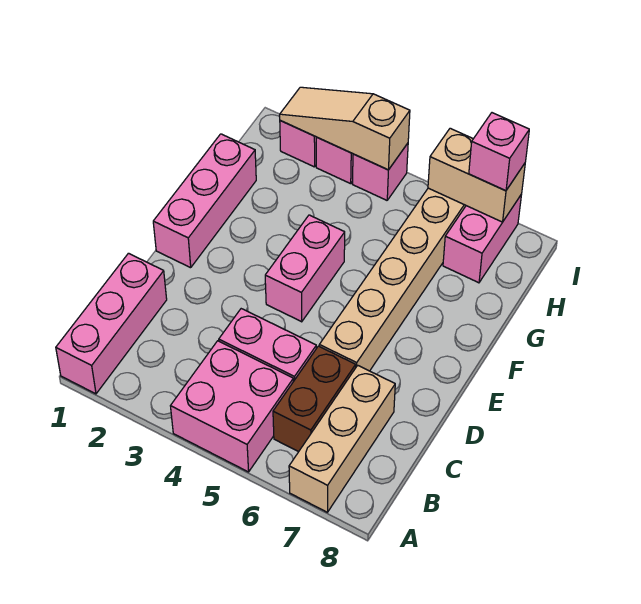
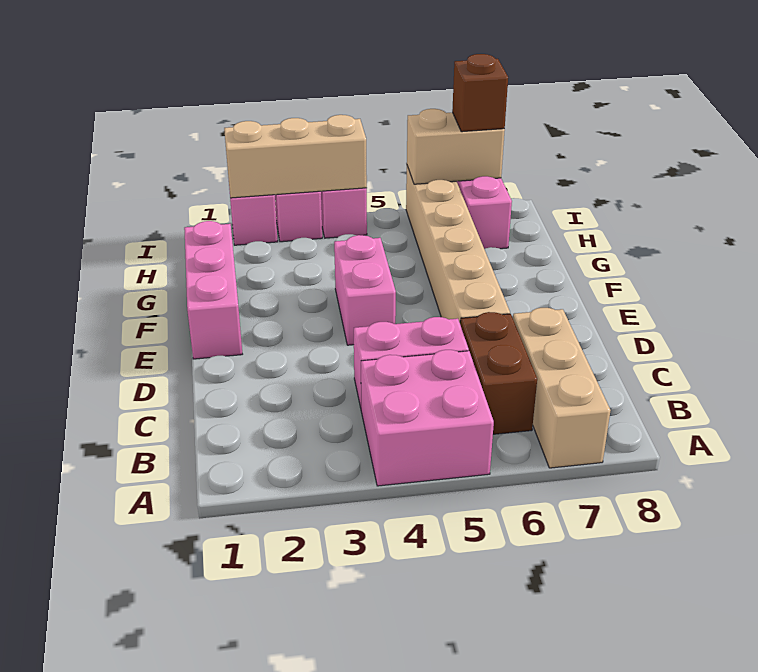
pink brick A1:C1 level 1 -> none
tan slope I2:I4 level 2 top 4 -> tan brick I2:I4 level 2
pink brick I7 level 3 -> brown brick I7 level 3

